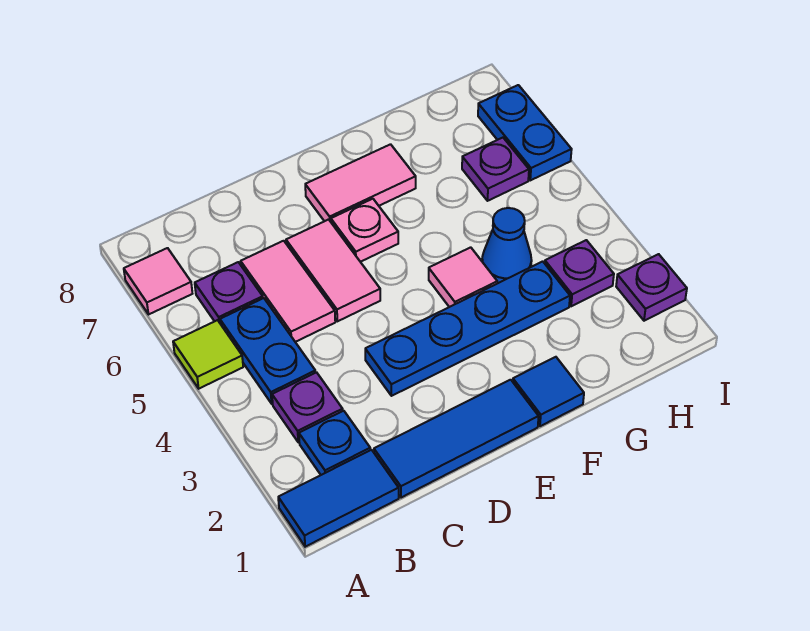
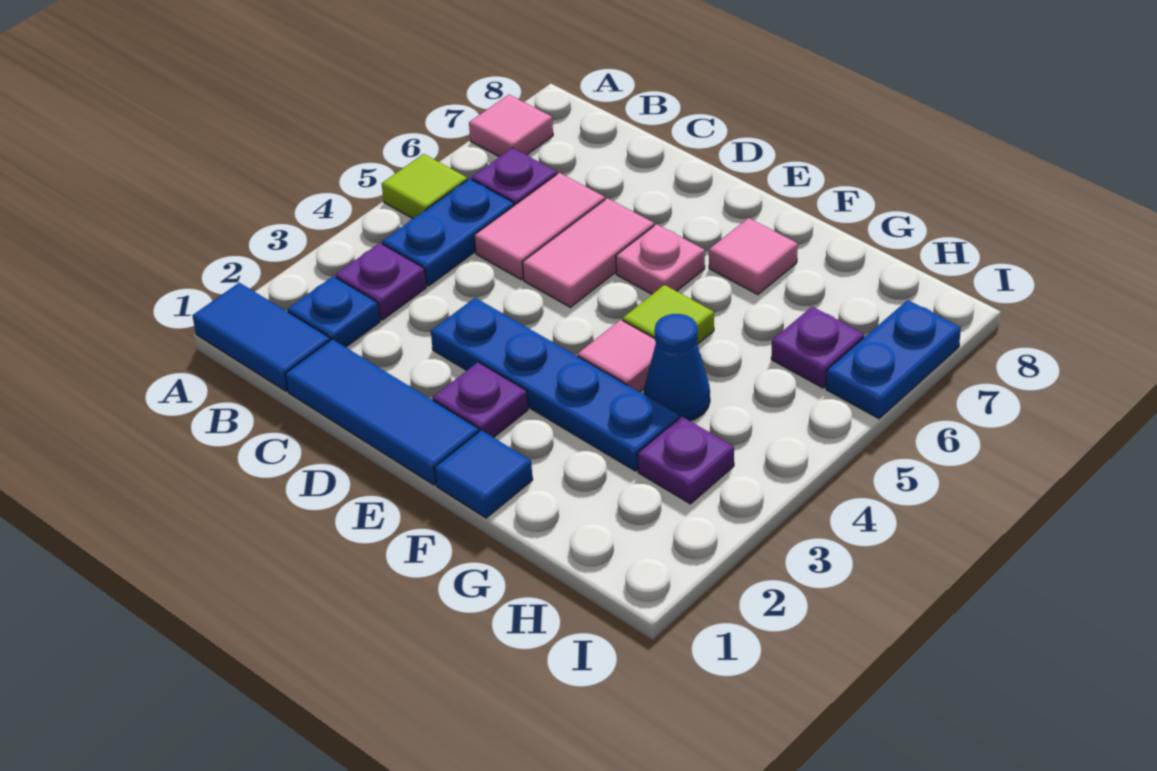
pink tile E7:F7 level 1 -> pink tile F7 level 1
none -> lime tile F5 level 1
purple plate I2 level 1 -> purple plate E2 level 1

